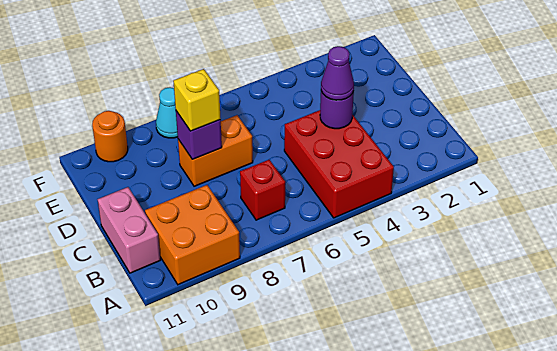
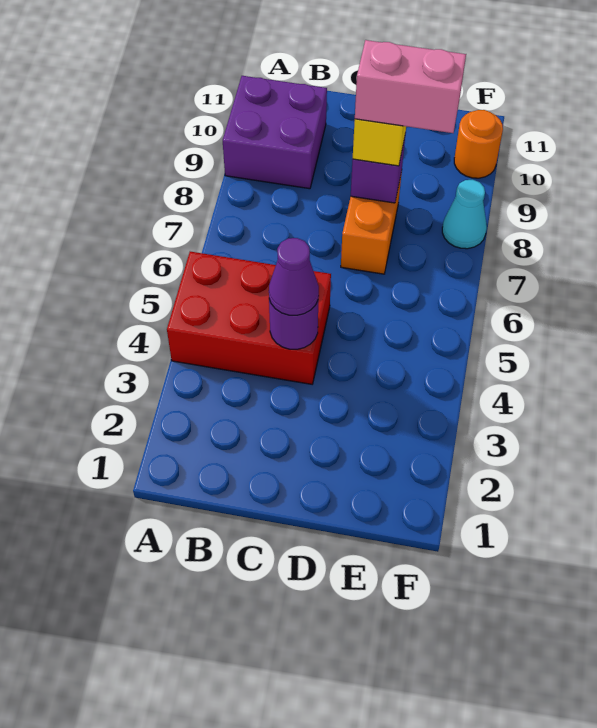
orange brick A9:B10 level 1 -> purple brick A9:B10 level 1
red brick B7 level 1 -> none
pink brick B11:C11 level 1 -> pink brick D8:E8 level 4

